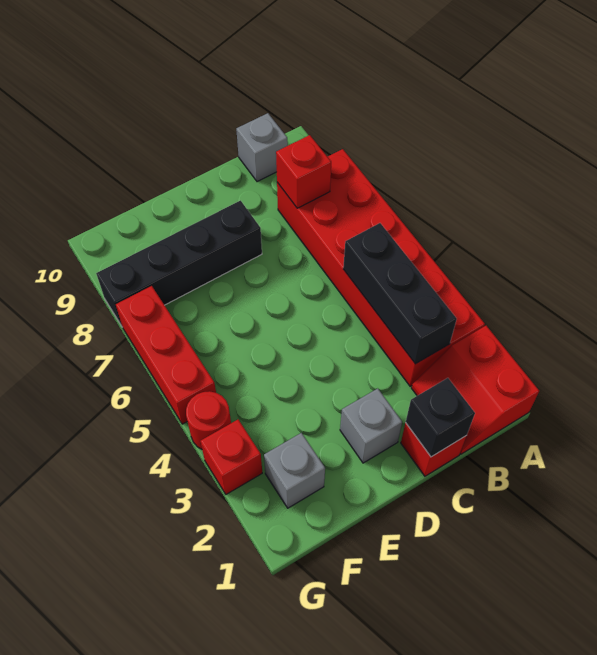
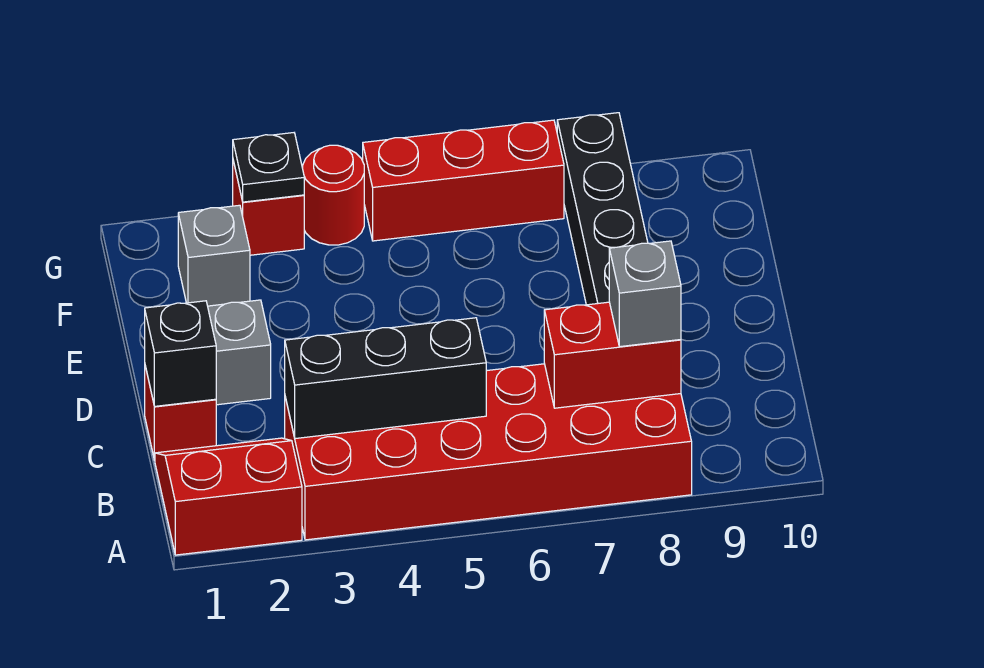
red brick B8 level 2 -> red brick B7:B8 level 2
grey brick B10 level 1 -> grey brick B8 level 3
none -> black plate G3 level 2

